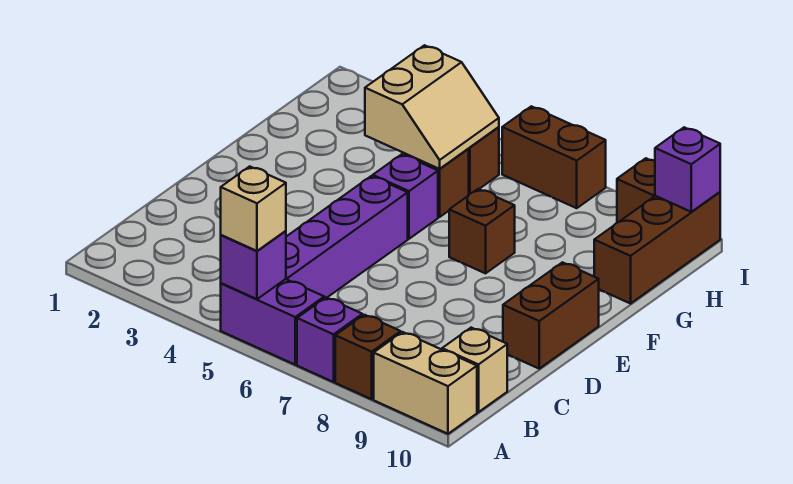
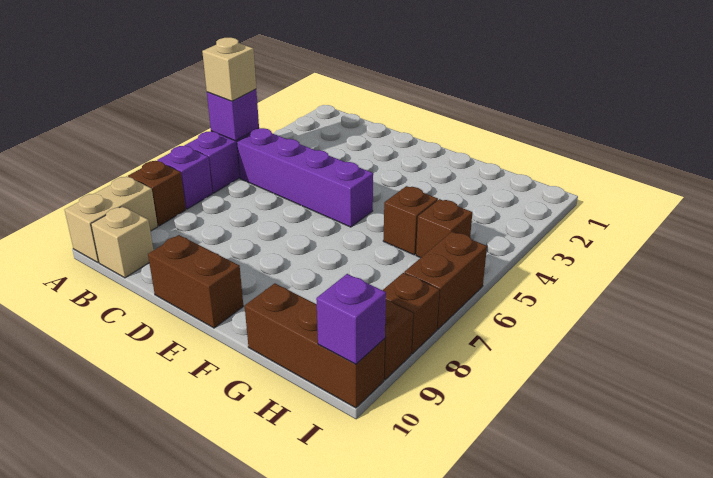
purple brick F5 level 1 -> none
brown brick F7 level 1 -> brown brick I8 level 1
tan slope G4:H5 level 2 top 4 -> none

